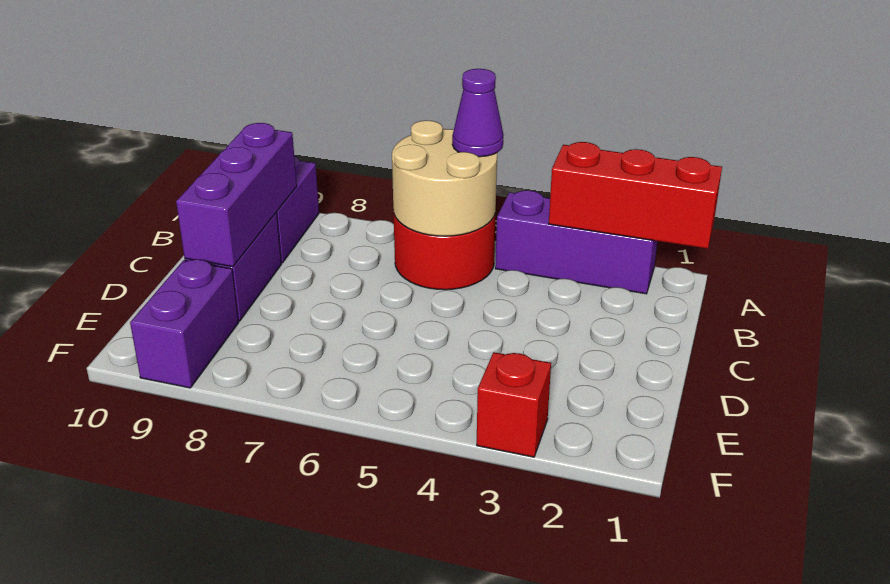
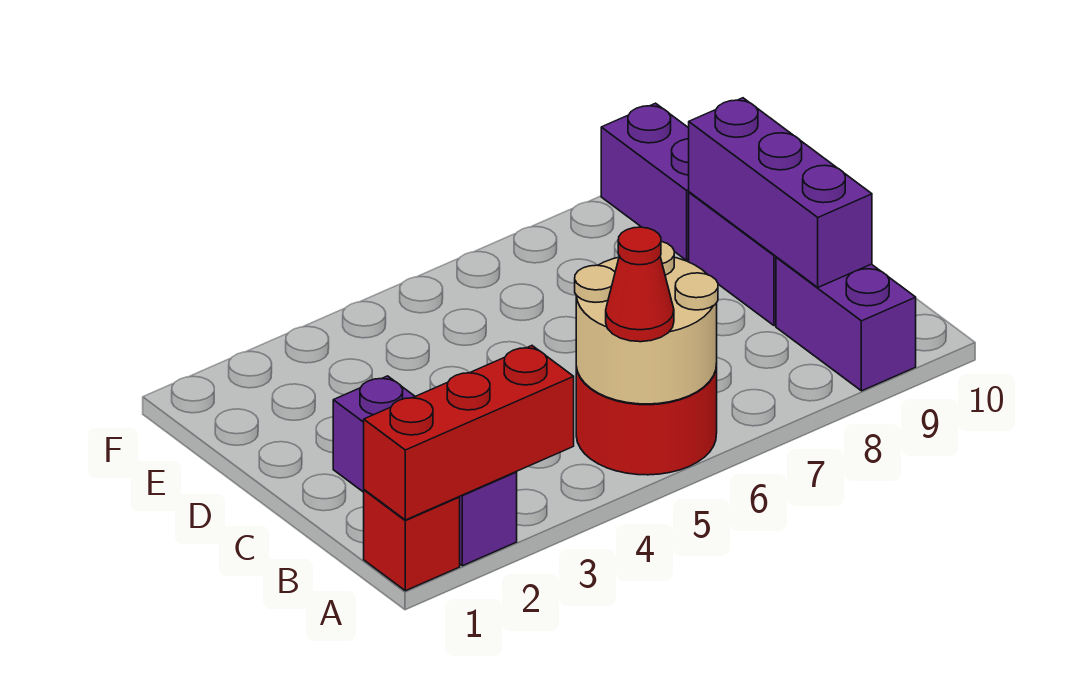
purple brick A2:A4 level 1 -> purple brick A2:C2 level 1
purple cone A5 level 3 -> red cone A5 level 3
red brick F3 level 1 -> red brick A1 level 1

